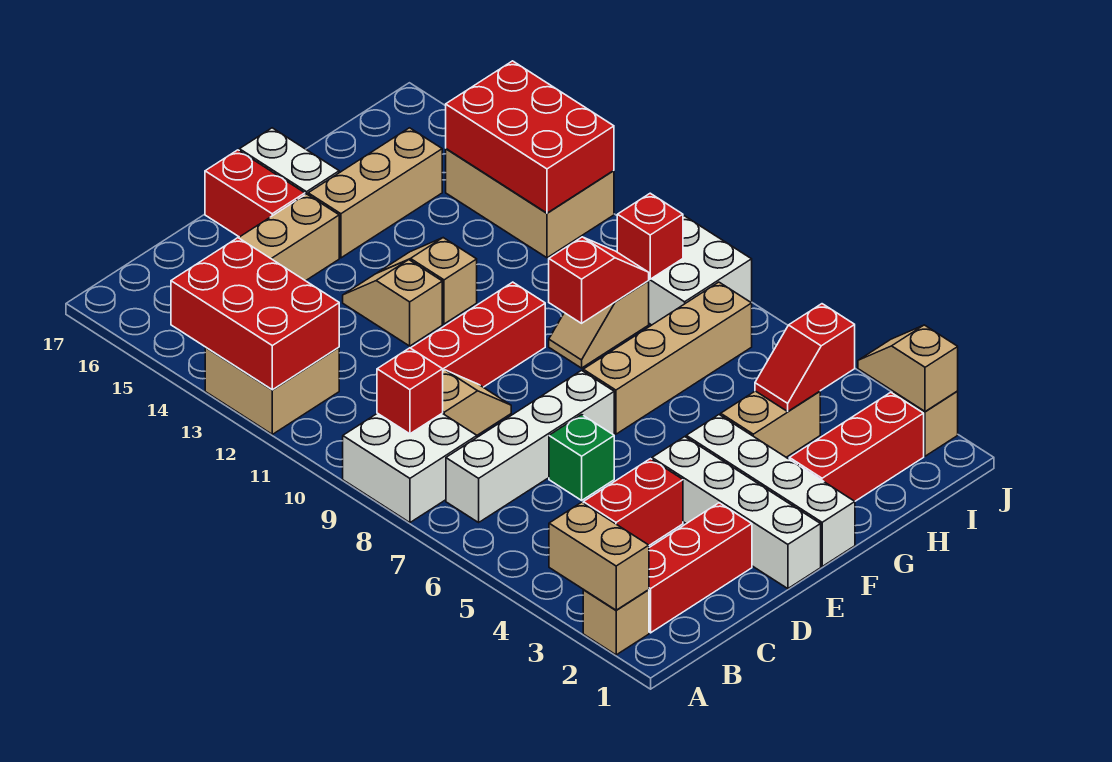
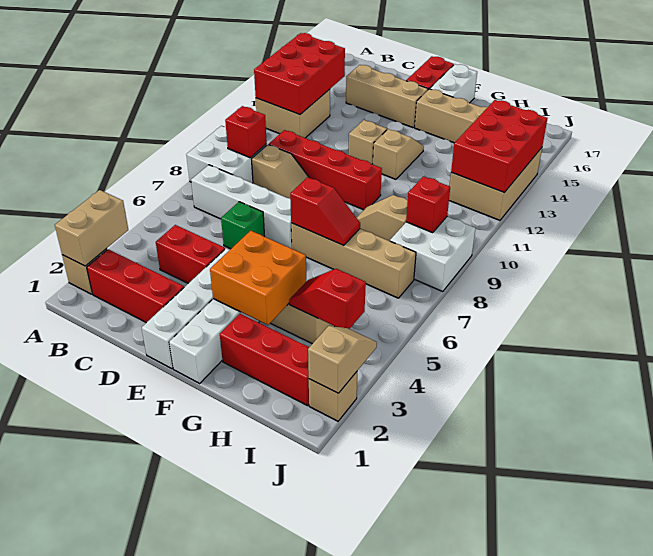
none -> orange brick F3:G4 level 2
red slope G9:H9 level 2 top G -> red slope F7:G7 level 2 top F

